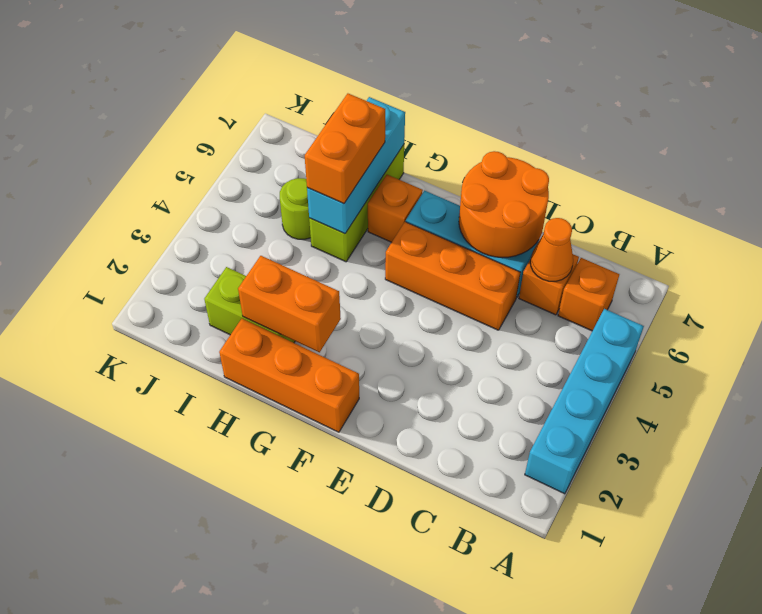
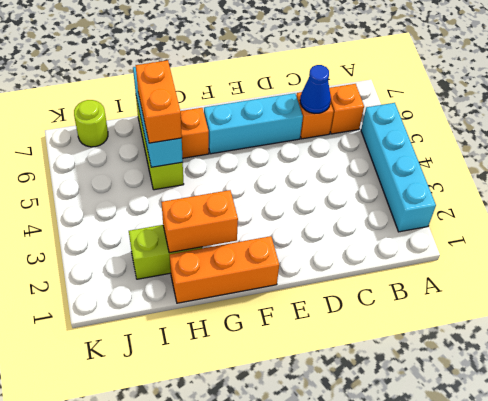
orange cone C6 level 2 -> blue cone C6 level 2
orange brick D5:F5 level 1 -> none
orange round brick D6:E7 level 2 -> none
lime round brick I5 level 1 -> lime round brick J7 level 1

